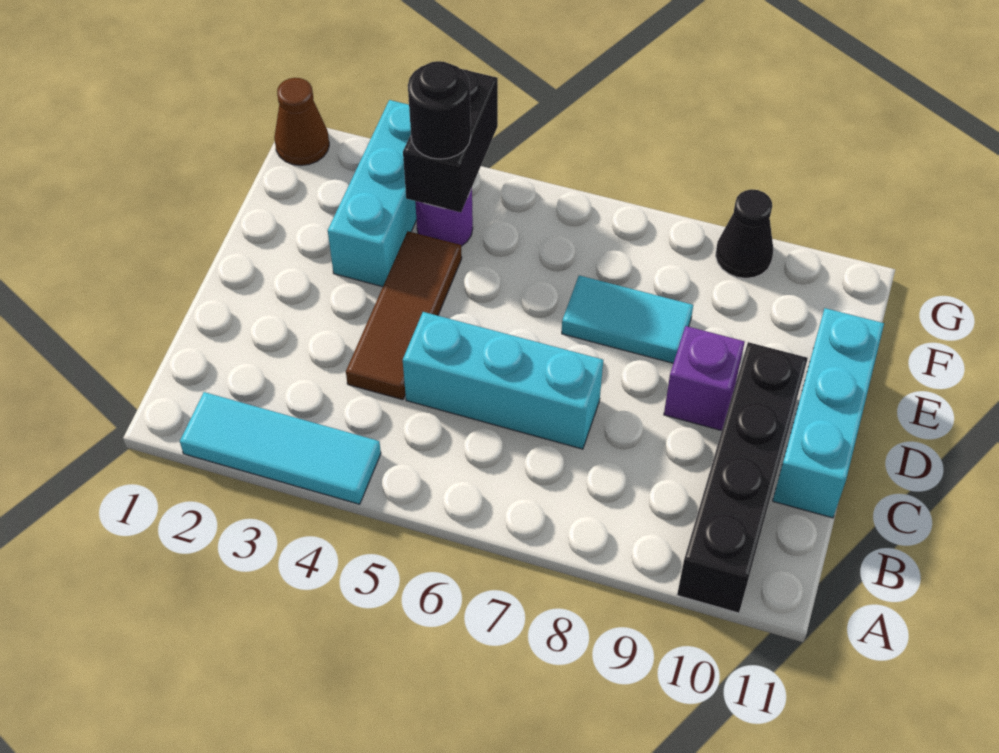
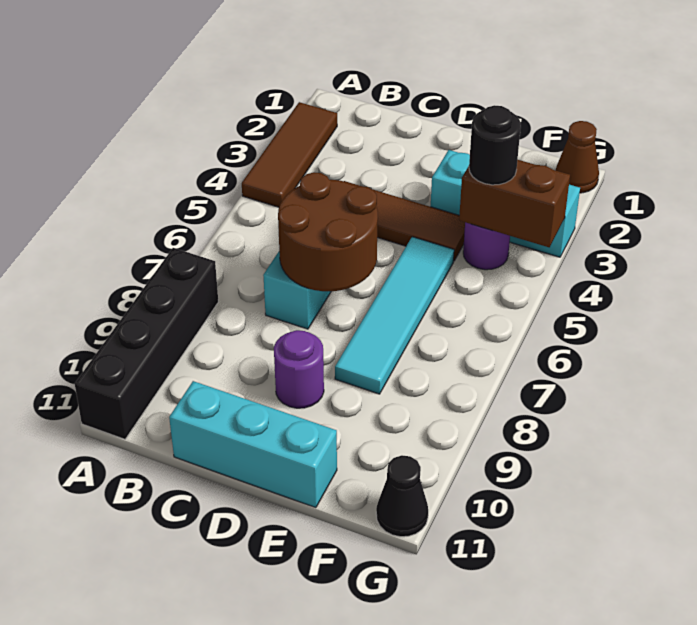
cyan tile A2:A4 level 1 -> brown tile A2:A4 level 1
black brick A10:D10 level 1 -> black brick A8:A11 level 1
none -> brown round brick C6:D7 level 2
purple brick D9 level 1 -> purple round brick D9 level 1
cyan tile E7:E8 level 1 -> cyan tile E5:E8 level 1
black brick F4:G4 level 2 -> brown brick F4:G4 level 2
black cone G9 level 1 -> black cone G11 level 1

